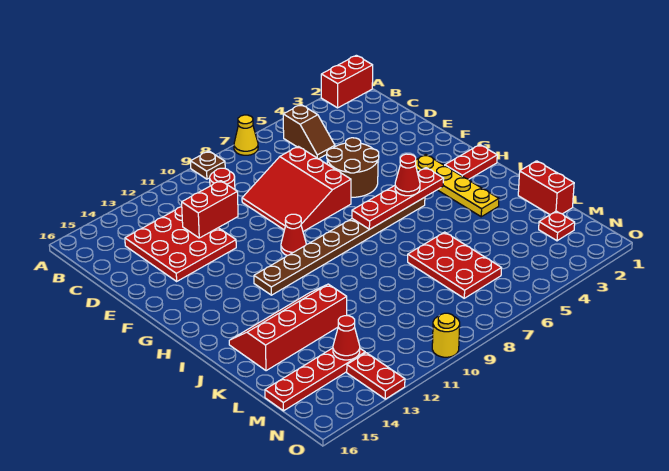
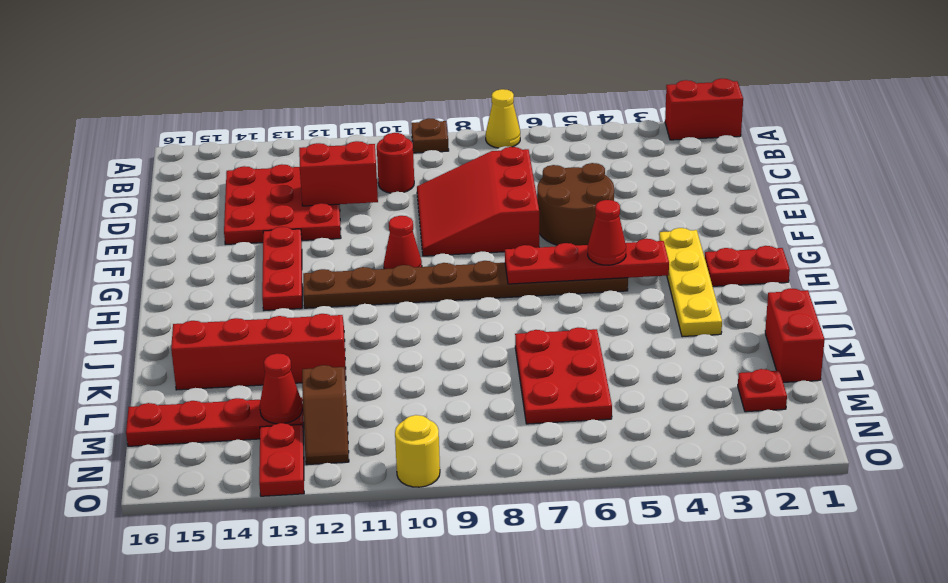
brown slope B5:C5 level 1 top B -> brown slope M12:N12 level 1 top M
none -> red plate F13:H13 level 1

